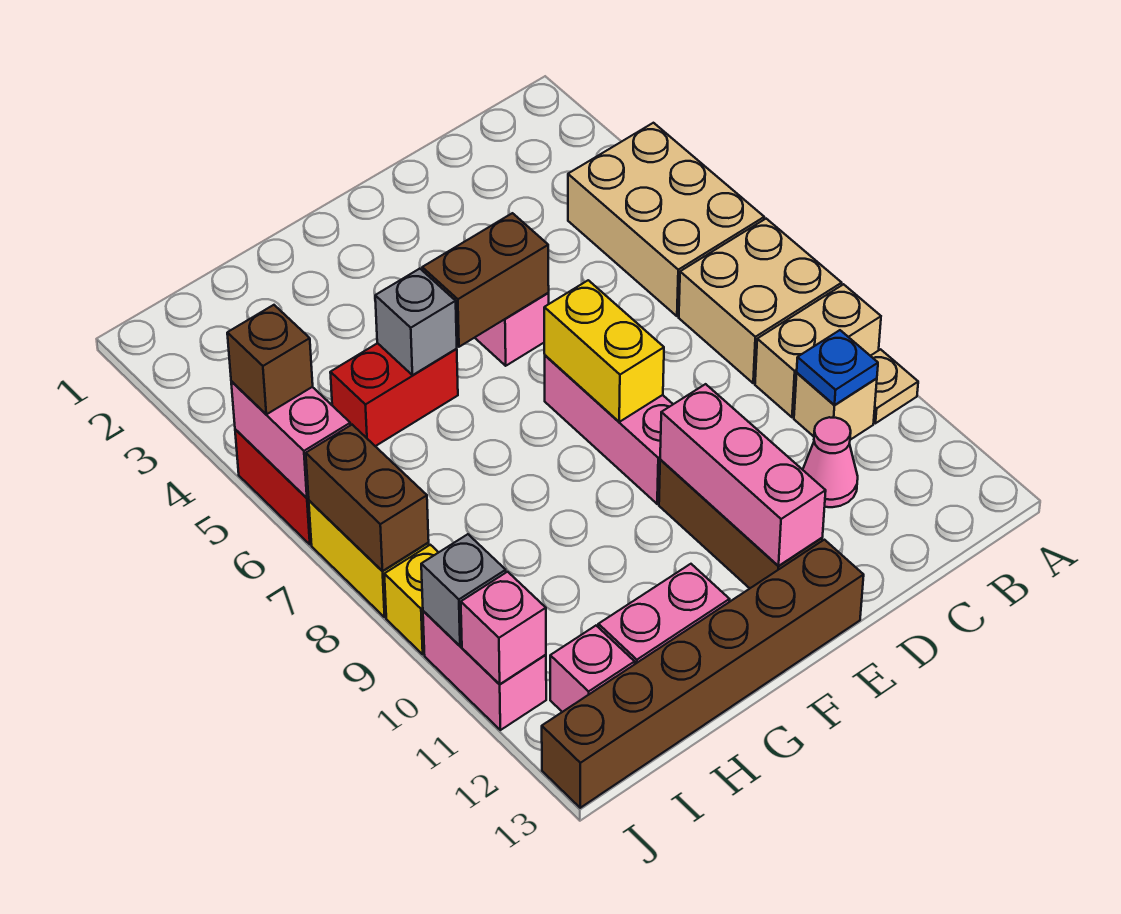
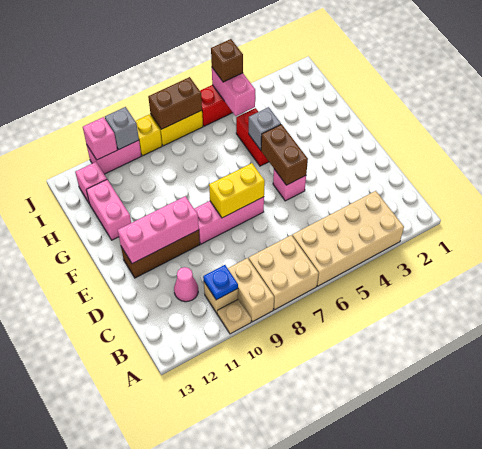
tan brick A4:B6 level 1 -> tan brick A3:B6 level 1
brown brick E13:J13 level 1 -> none
pink brick J5:J6 level 2 -> pink brick I5:J5 level 2

